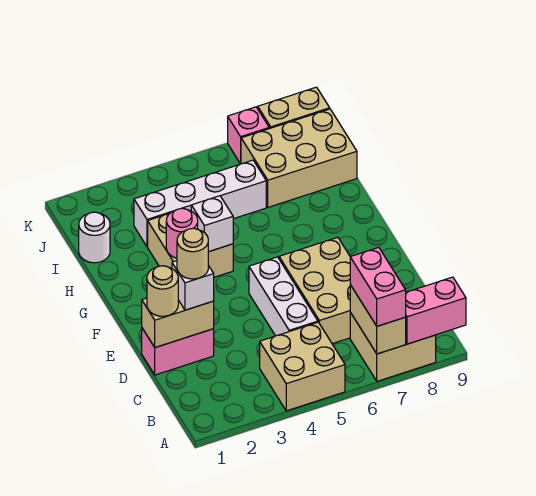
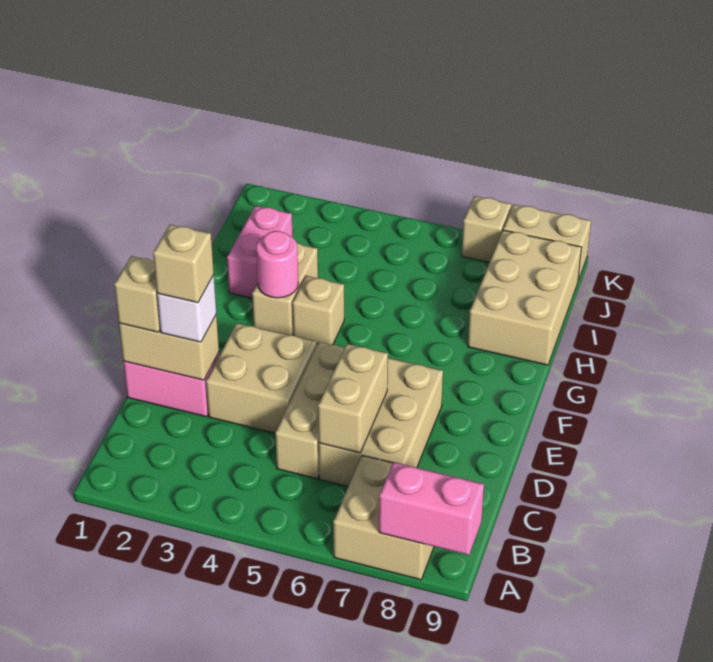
tan brick A4:B5 level 1 -> tan brick D3:E4 level 1
tan brick A7:B7 level 2 -> tan brick C6:D6 level 2
pink brick A7:B7 level 3 -> pink brick H2:I2 level 1
white brick C5:E5 level 1 -> tan brick C5:E5 level 1
tan round brick D1 level 3 -> tan brick D1 level 3
tan round brick D2 level 4 -> tan brick D2 level 4
white brick G4 level 2 -> none
white round brick I1 level 1 -> none
white brick I3:I6 level 1 -> none
tan brick I7:J9 level 1 -> tan brick H8:J9 level 1
pink brick K7 level 1 -> tan brick K7 level 1

